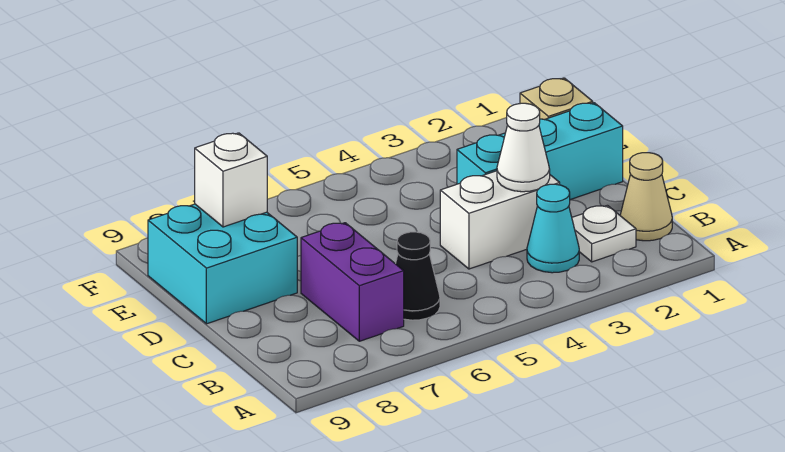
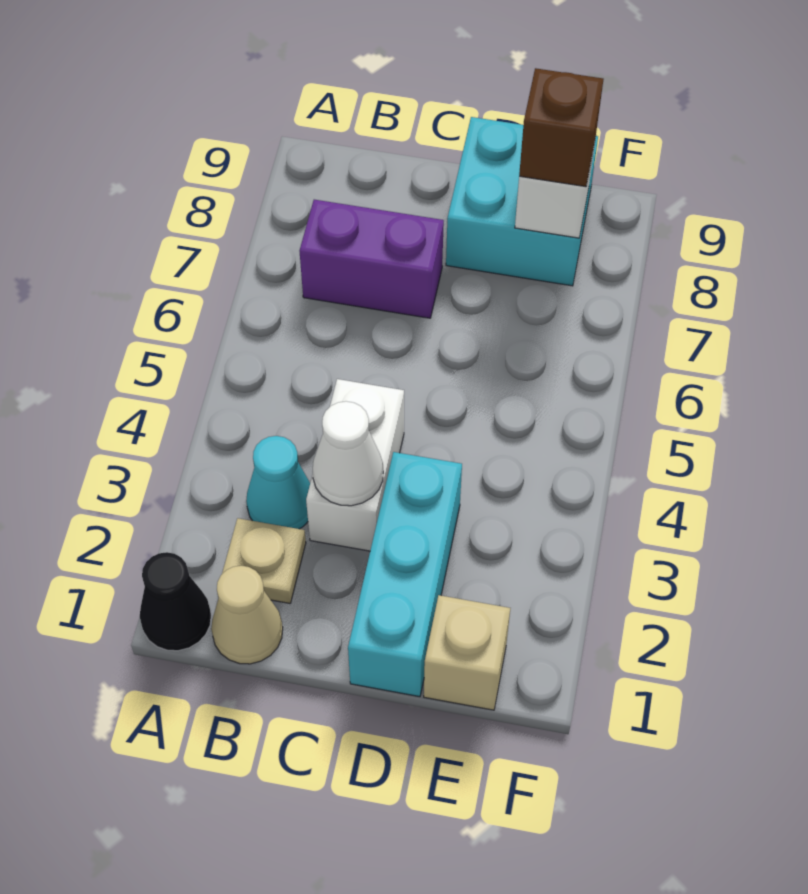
white plate B2 level 1 -> tan plate B2 level 1
black cone B6 level 1 -> black cone A1 level 1
none -> brown brick E8 level 3

